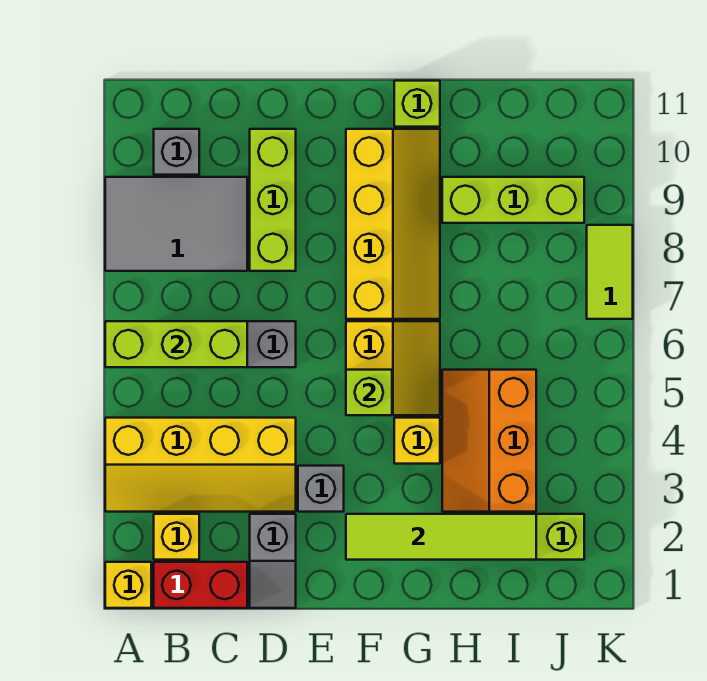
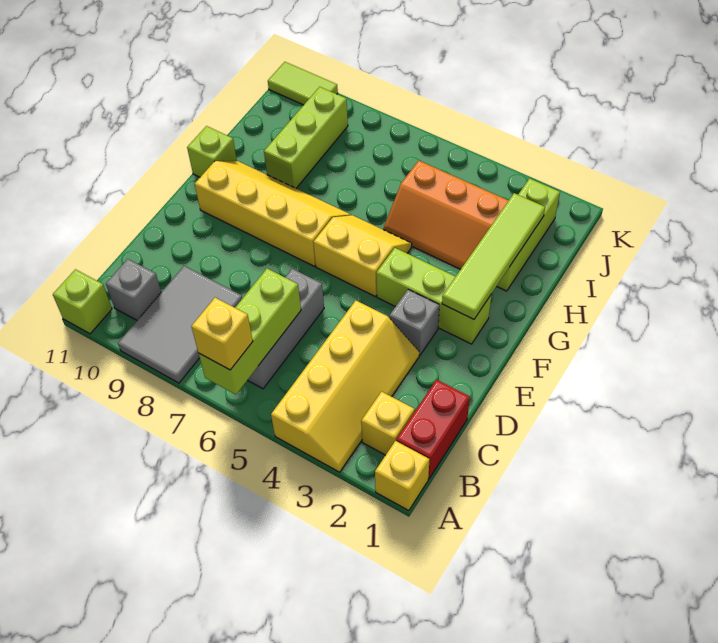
grey slope D1:D2 level 1 top 2 -> none
lime brick D8:D10 level 1 -> lime brick F2:F4 level 1
lime brick F5 level 2 -> lime brick A11 level 1
yellow brick G4 level 1 -> yellow brick A6 level 3
lime tile K7:K8 level 1 -> lime tile K10:K11 level 1

